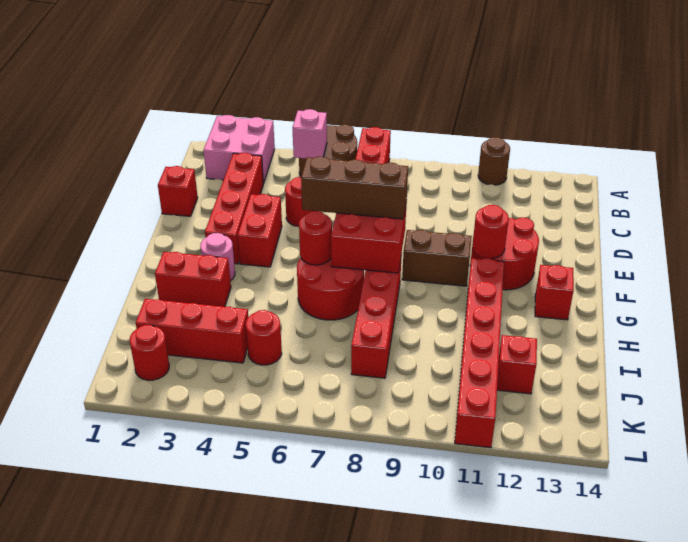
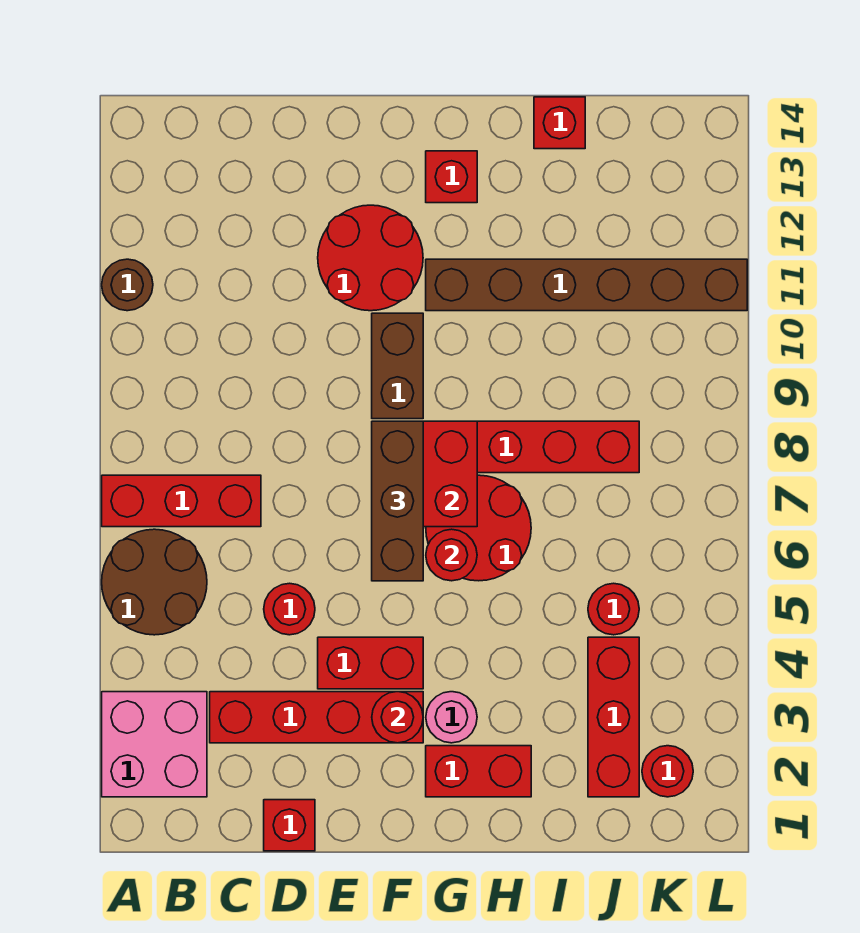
pink brick B5 level 2 -> none
red round brick F11 level 2 -> red round brick F3 level 2
red brick G11:L11 level 1 -> brown brick G11:L11 level 1
red brick H2:H3 level 1 -> red brick G2:H2 level 1
red brick J12 level 1 -> red brick I14 level 1

